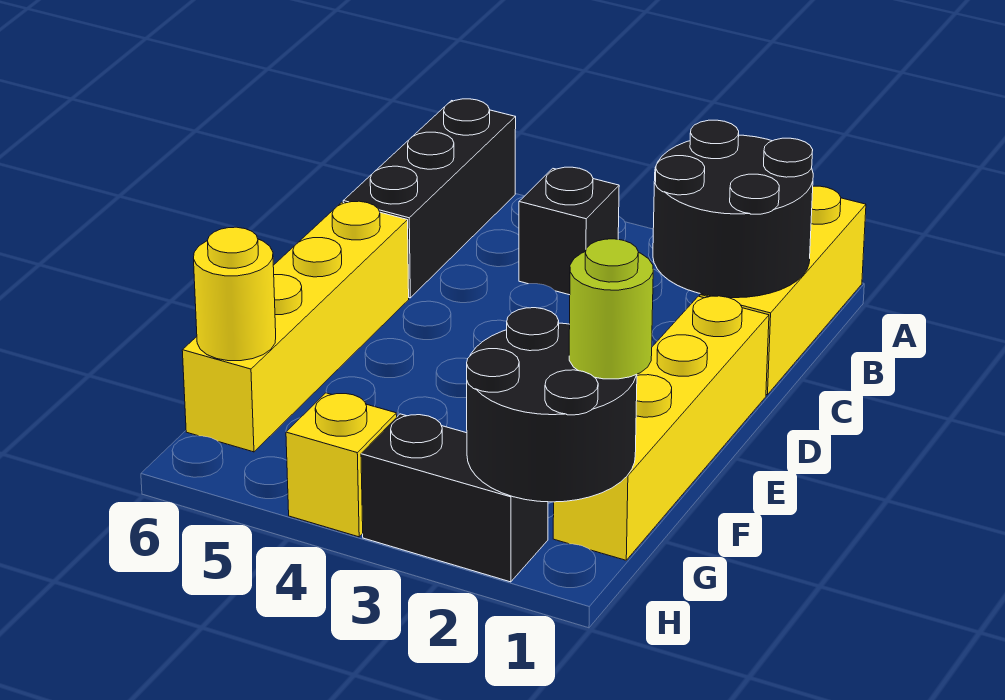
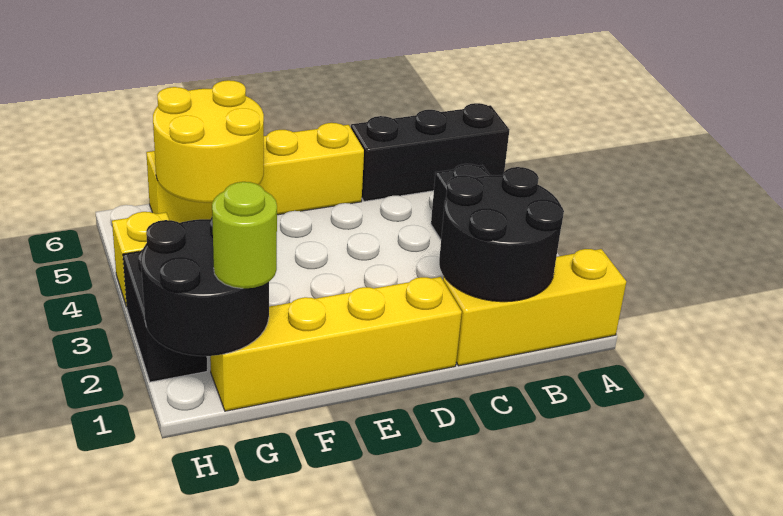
yellow round brick G6 level 2 -> yellow round brick F5:G6 level 2

